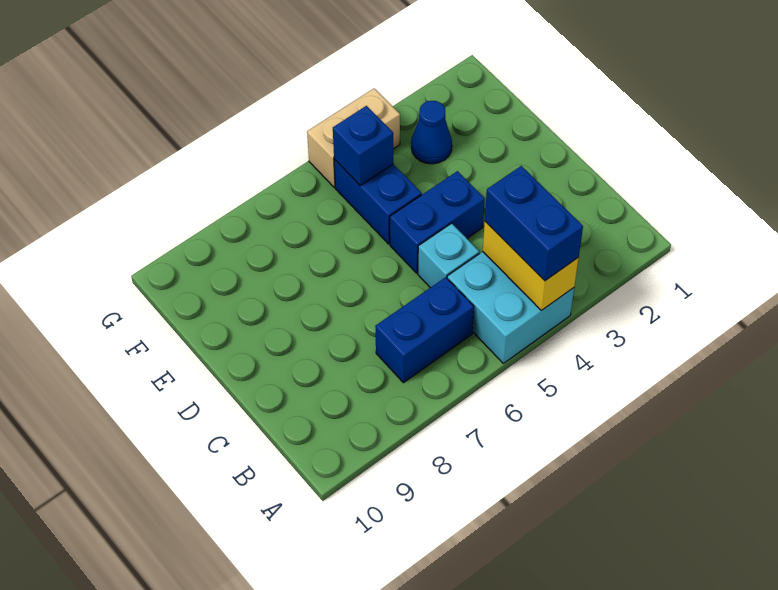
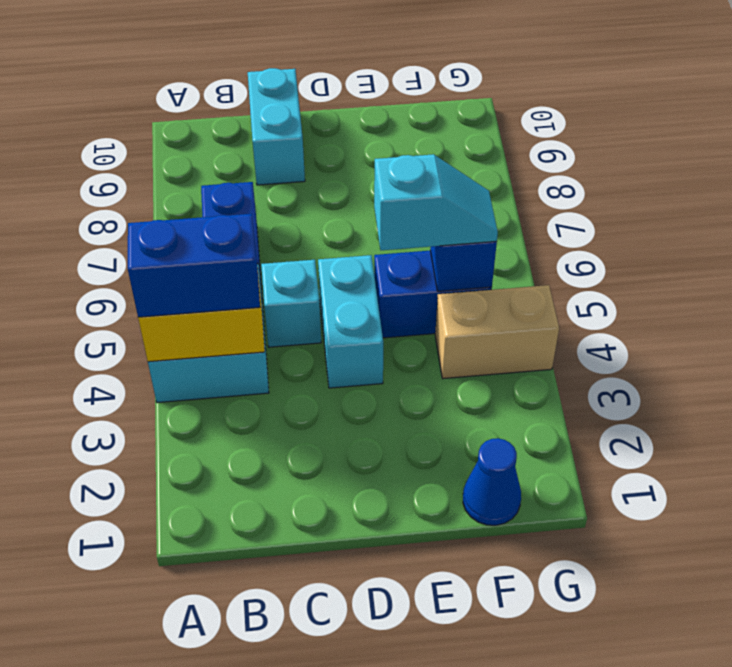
none -> cyan brick C9:C10 level 1
blue brick D4:D5 level 1 -> cyan brick D4:D5 level 1
none -> cyan slope E5:F5 level 3 top E
blue cone F3 level 1 -> blue cone F1 level 1
tan brick G4:G5 level 1 -> tan brick F4:G4 level 1

